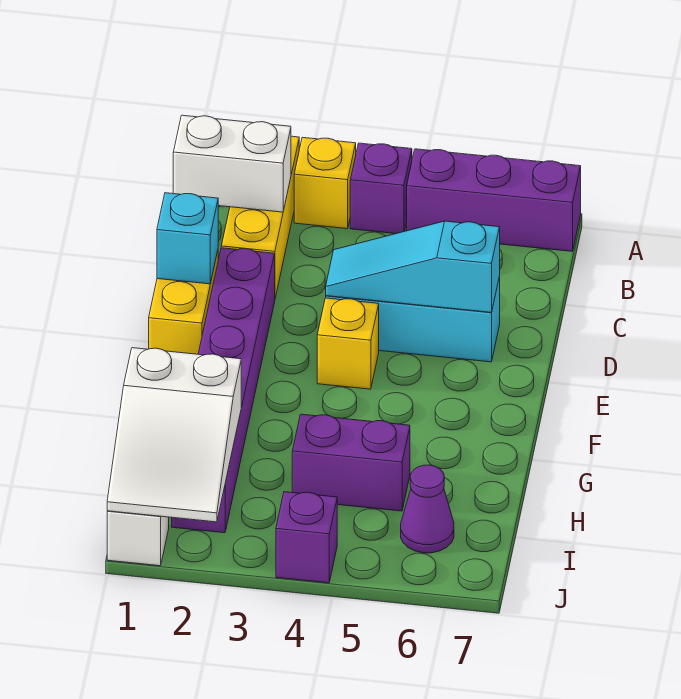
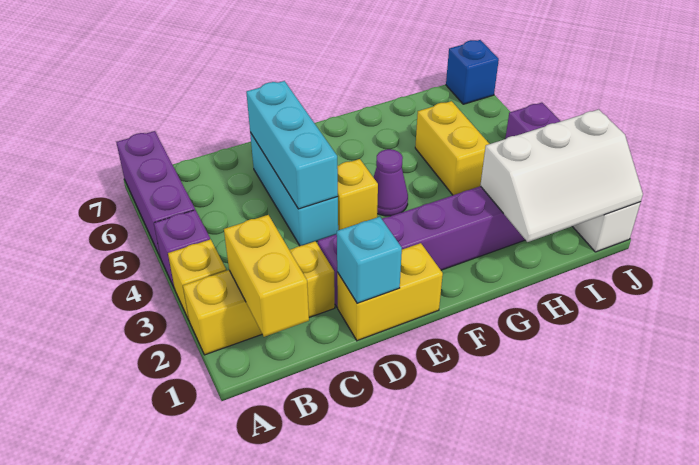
white brick B1:B2 level 2 -> yellow brick B1:B2 level 2
cyan slope D4:D6 level 2 top 6 -> cyan brick D4:D6 level 2
white slope H1:J2 level 2 top H -> white slope H1:J2 level 2 top 2
purple brick H4:H5 level 1 -> yellow brick H4:H5 level 1
purple cone I6 level 1 -> purple cone F4 level 1
none -> blue brick J7 level 1

